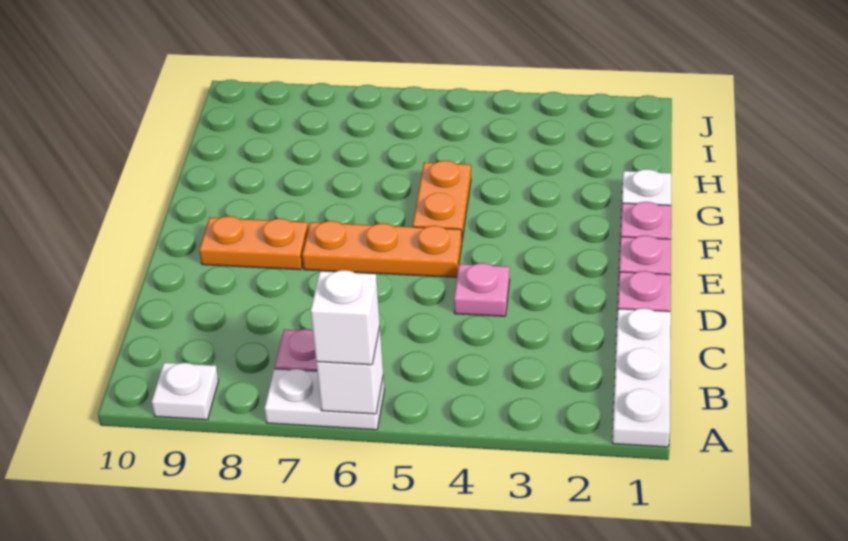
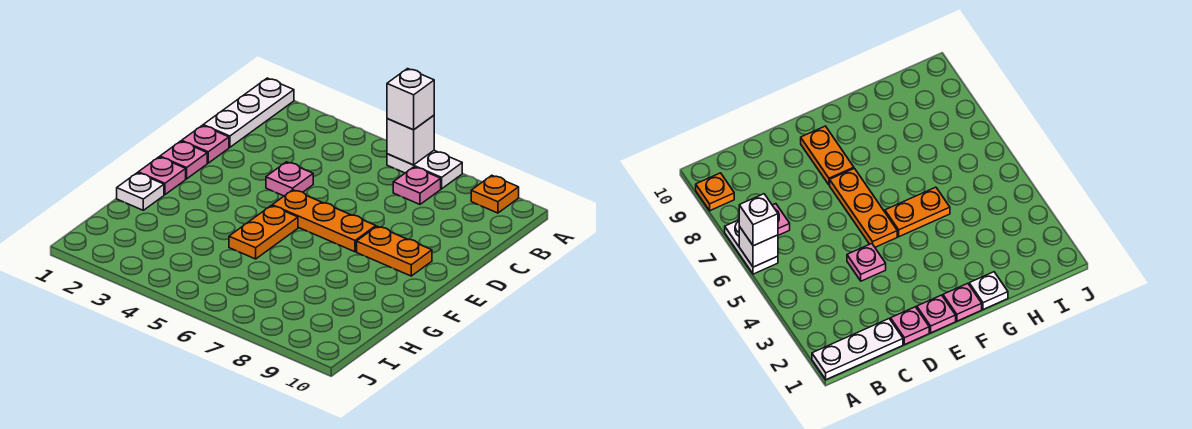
white plate A9 level 1 -> orange plate A9 level 1

